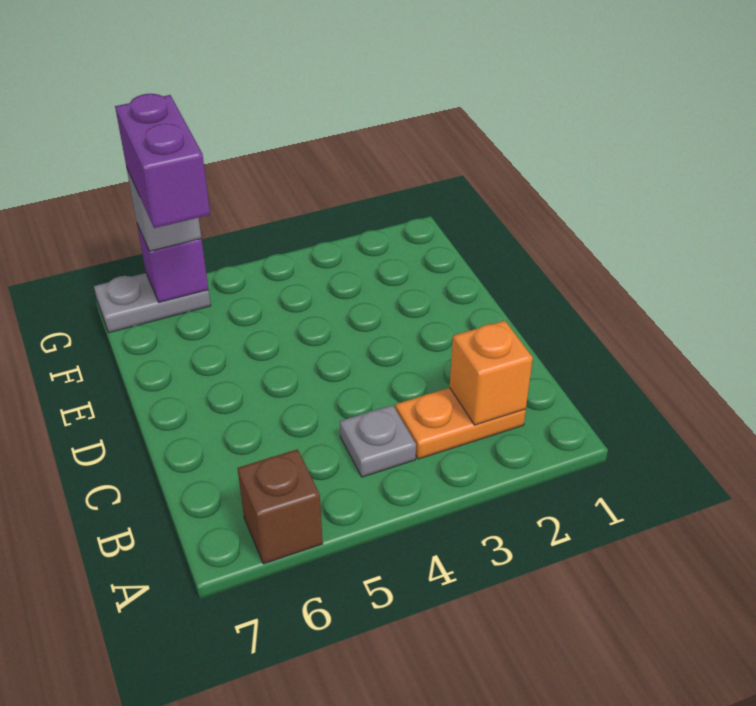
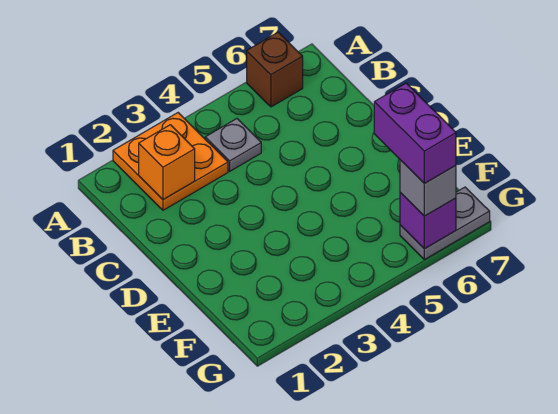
orange plate B2:B3 level 1 -> orange plate A2:B3 level 1

